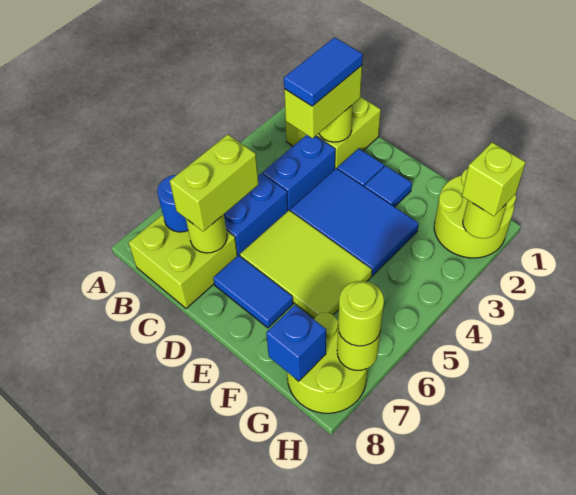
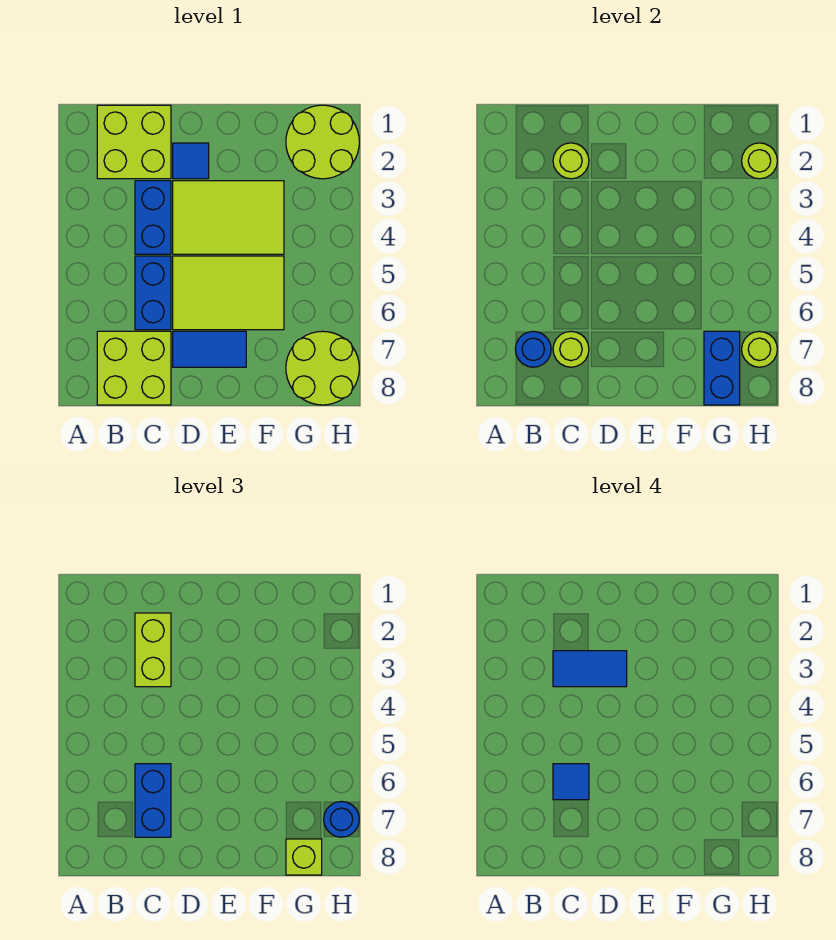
blue tile C2:C3 level 4 -> blue tile C3:D3 level 4
lime brick C6:C7 level 3 -> blue brick C6:C7 level 3
blue tile D3:F4 level 1 -> lime tile D3:F4 level 1
blue tile E2 level 1 -> blue tile C6 level 4
blue brick G8 level 2 -> blue brick G7:G8 level 2
lime brick H2 level 3 -> lime brick G8 level 3
lime round brick H7 level 3 -> blue round brick H7 level 3

